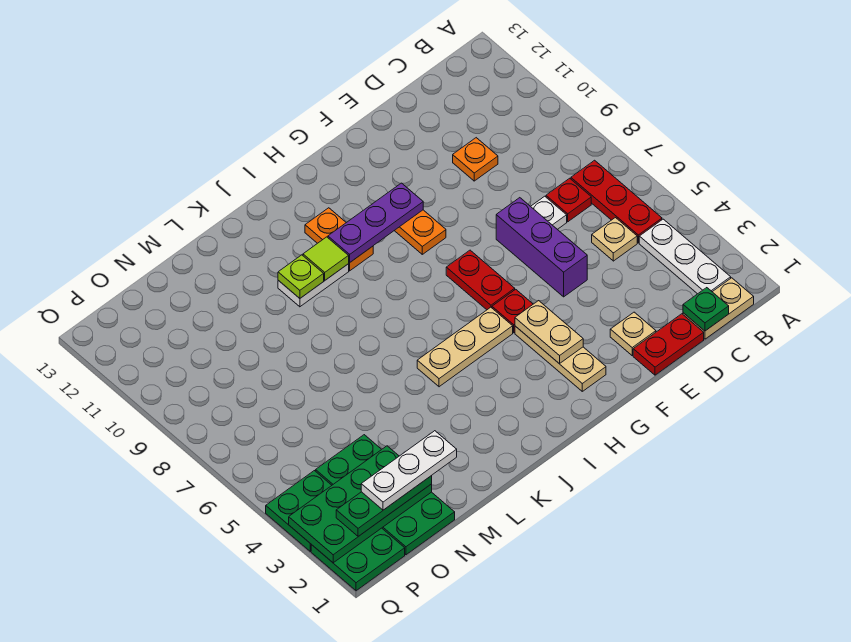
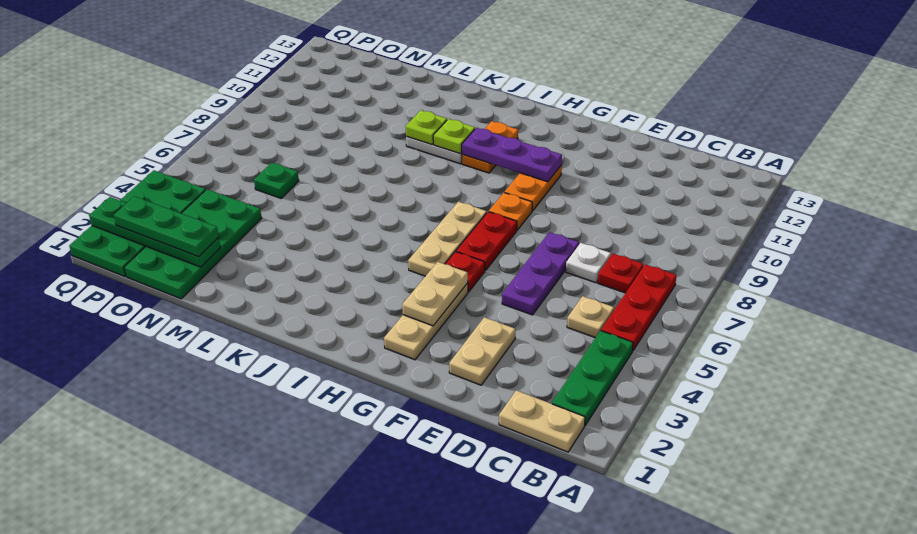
white plate B2:B4 level 1 -> green plate B2:B4 level 1
green plate C1 level 2 -> green plate N6 level 1
red plate D1:E1 level 1 -> none
orange plate D10 level 1 -> orange plate G8 level 1
tan plate E2 level 1 -> tan plate E2:E3 level 1
purple brick E5:E7 level 1 -> purple plate E5:E7 level 1
tan plate H5:J5 level 1 -> tan plate H5:H7 level 1
lime tile J10 level 2 -> lime plate J10 level 2
white plate M2:O2 level 4 -> none
green plate N2:Q3 level 2 -> green plate N2:Q2 level 2

